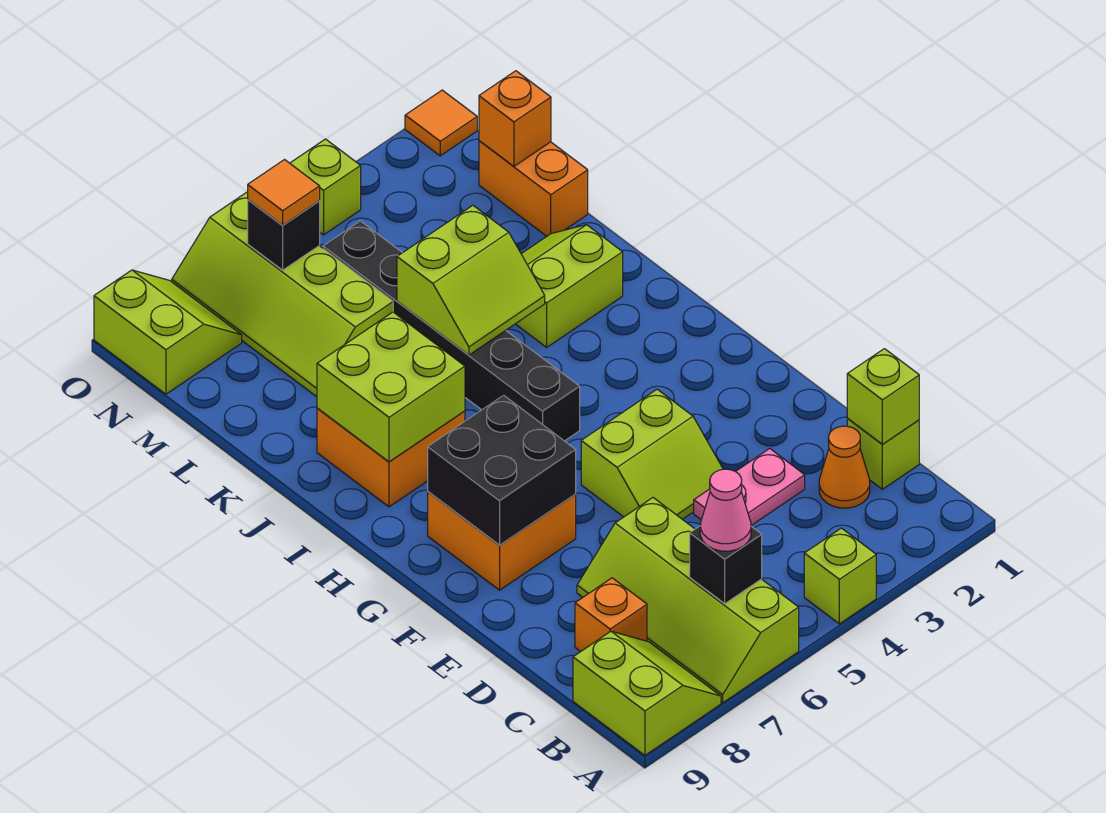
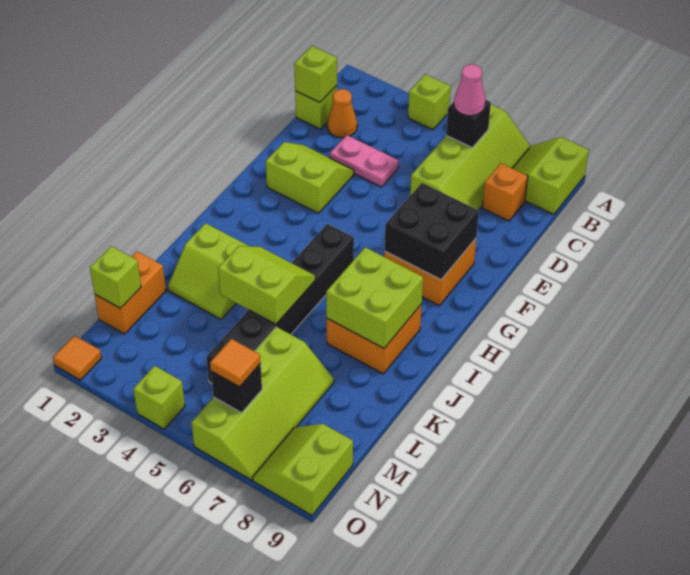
lime slope E4:F5 level 1 top F -> lime slope E2:F3 level 1 top F
orange brick M1 level 2 -> lime brick M1 level 2

